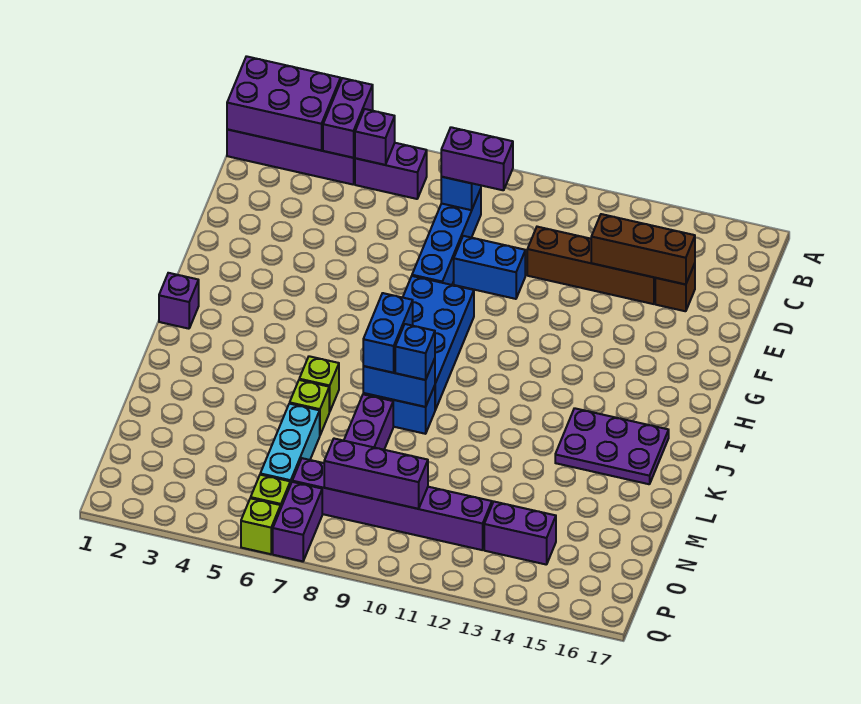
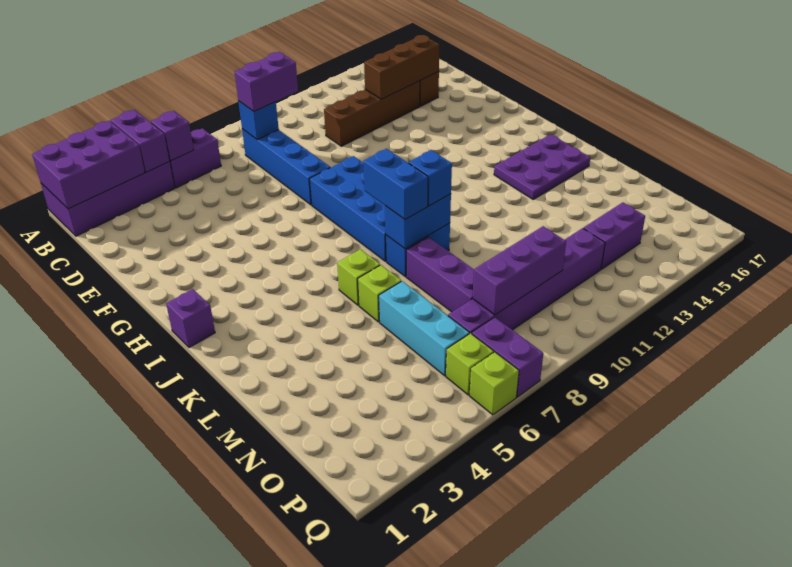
blue brick E9:E10 level 1 -> none

